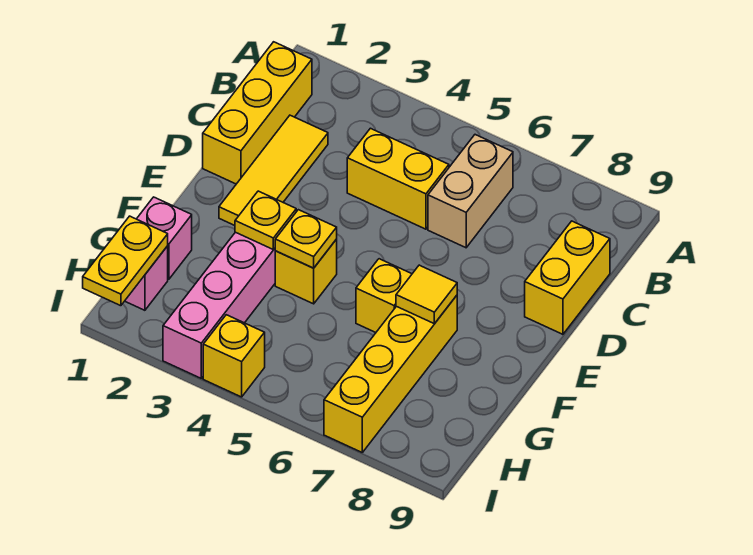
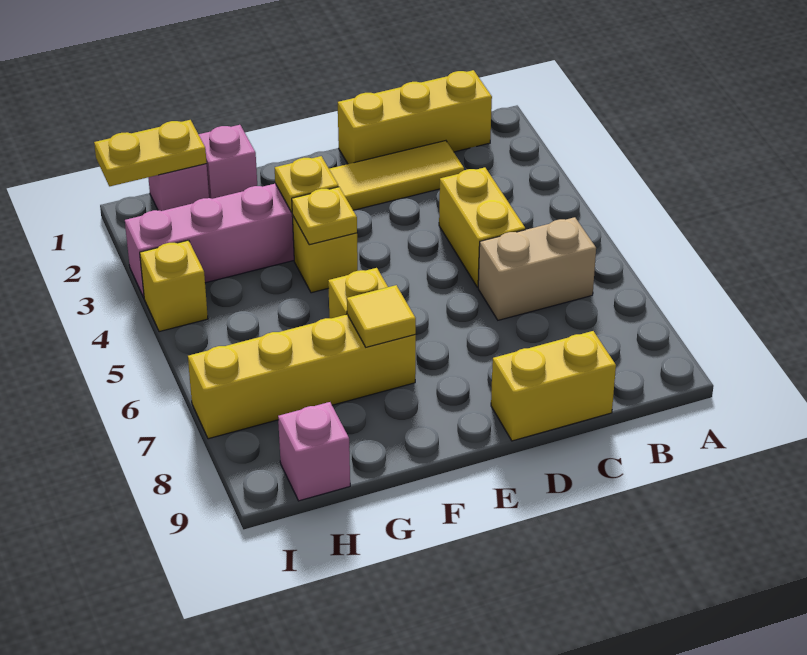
none -> pink brick H9 level 1

